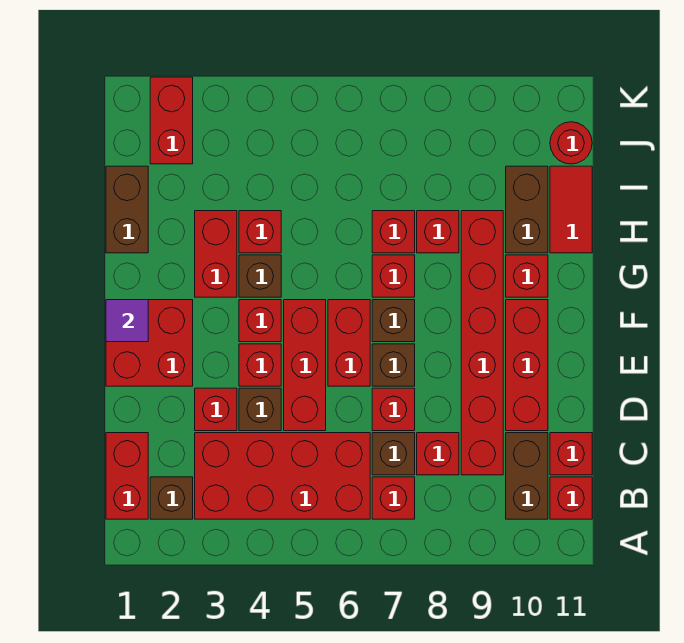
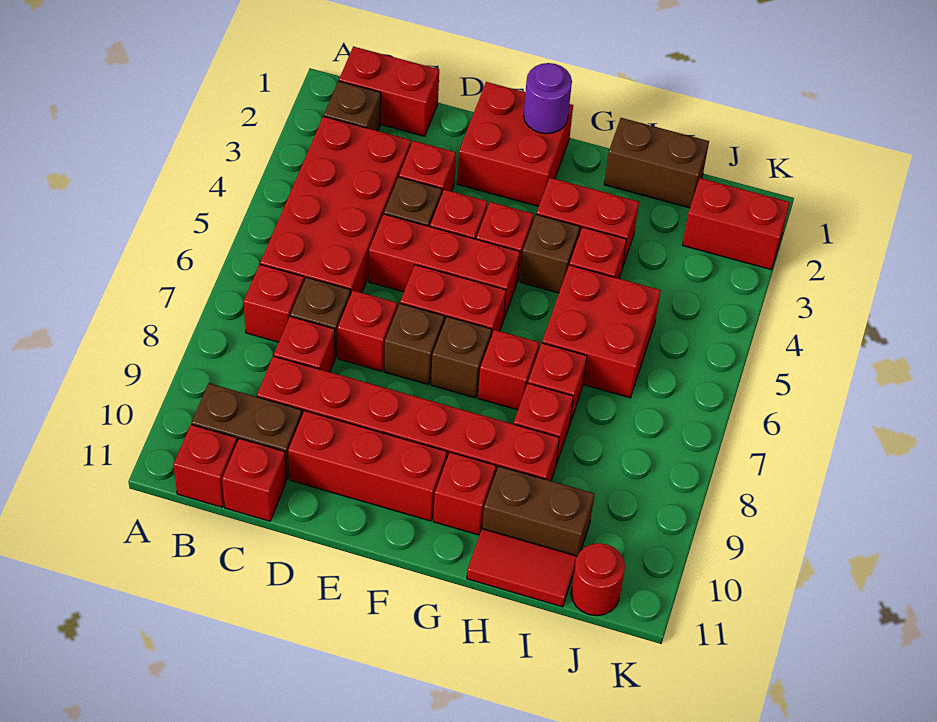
purple tile F1 level 2 -> purple round brick F1 level 2
none -> red brick H5:I6 level 1

